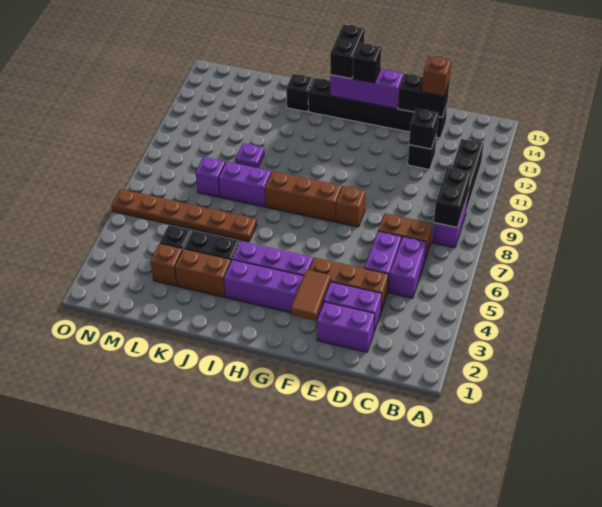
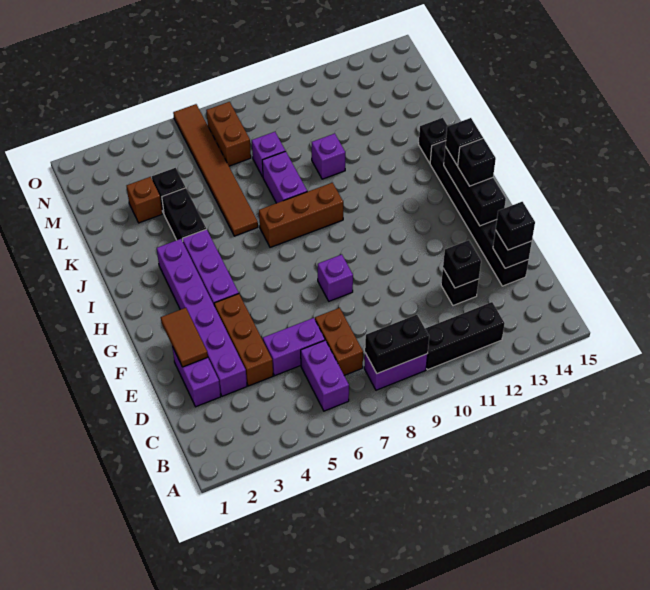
purple brick C5:C6 level 1 -> purple brick B6:C6 level 1
black brick D14:E14 level 2 -> black brick D14 level 2
brown brick D14 level 3 -> black brick D14 level 3
brown tile F2:F3 level 2 -> brown tile E2:F2 level 2
brown brick F8 level 1 -> purple brick F8 level 1
purple brick F14:H14 level 2 -> black brick F14:H14 level 2
brown brick G8:I8 level 1 -> brown brick I7:I9 level 1
black brick H14:H15 level 3 -> black brick H14 level 3
brown brick J3:K3 level 1 -> brown brick M7:N7 level 1
brown plate J6:O6 level 1 -> brown tile J6:O6 level 1
purple plate K10 level 1 -> purple brick K10 level 1

